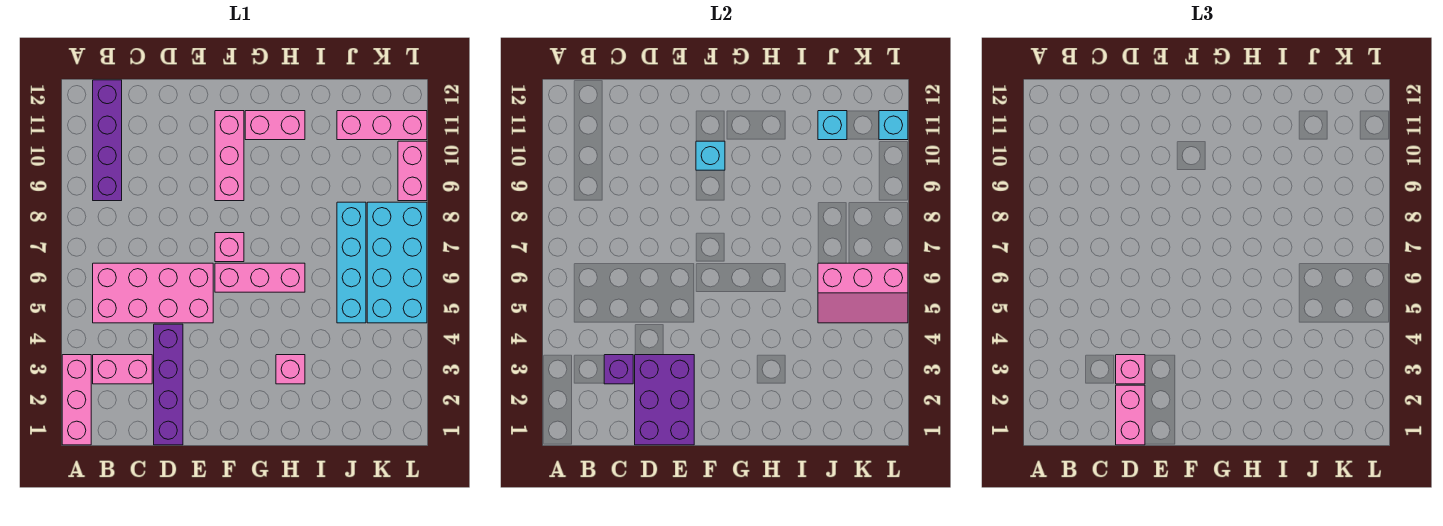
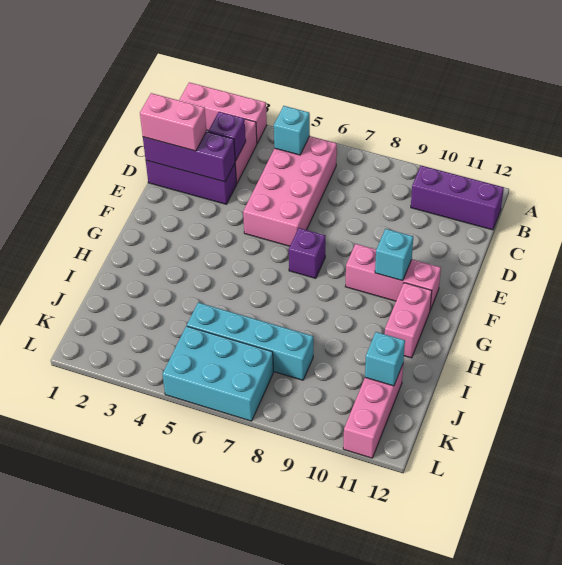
purple brick B9:B12 level 1 -> purple brick B10:B12 level 1
purple brick D1:D4 level 1 -> purple brick D1:D3 level 1
purple brick D1:E3 level 2 -> purple brick D1:D3 level 2
pink brick D3 level 3 -> none
pink brick F6:H6 level 1 -> none
pink brick F7 level 1 -> purple brick F7 level 1
pink brick H3 level 1 -> none
pink slope J5:L6 level 2 top 6 -> none
cyan brick K5:L8 level 1 -> cyan brick K5:L7 level 1
pink brick L9:L10 level 1 -> none
cyan brick L11 level 2 -> cyan brick B5 level 2

